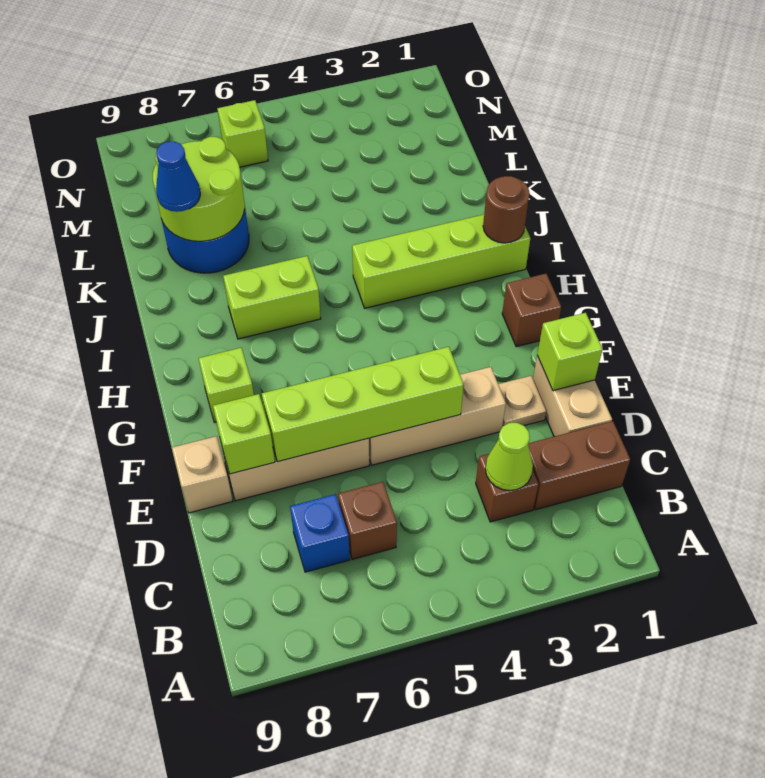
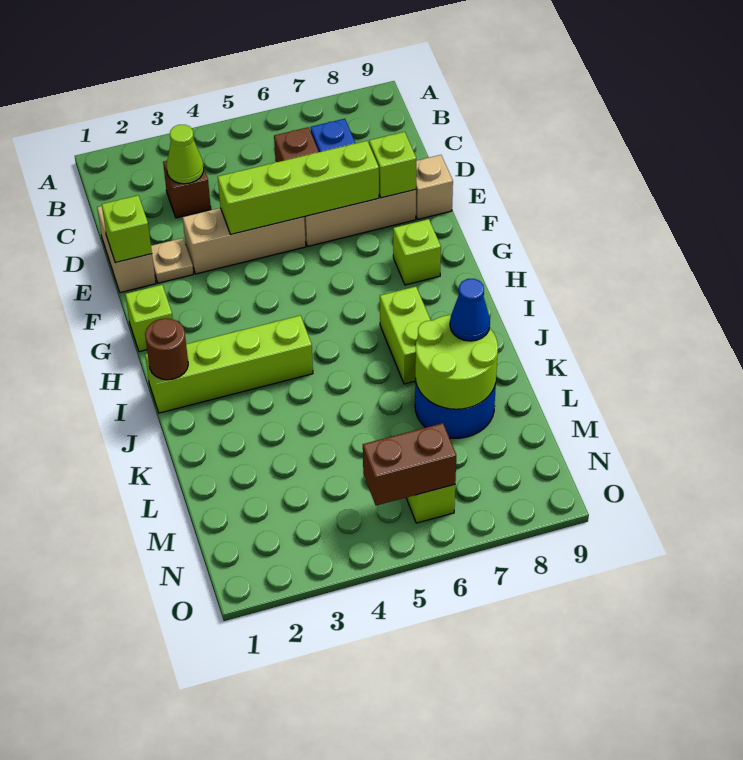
brown brick C1:C2 level 1 -> brown brick N5:N6 level 2
brown brick G1 level 1 -> lime brick G1 level 1
lime brick I6:I7 level 1 -> lime brick I7:J7 level 1

